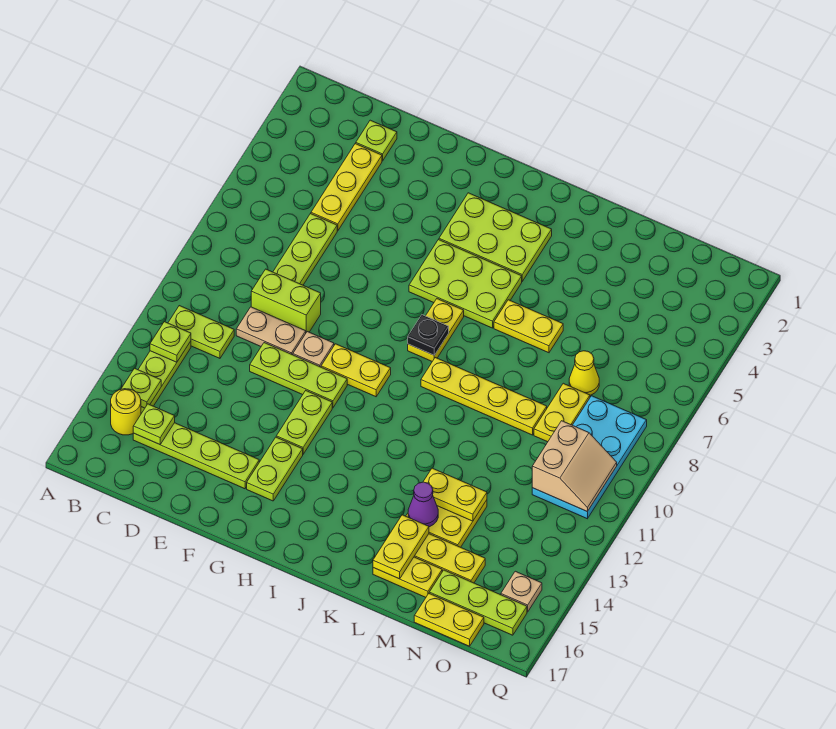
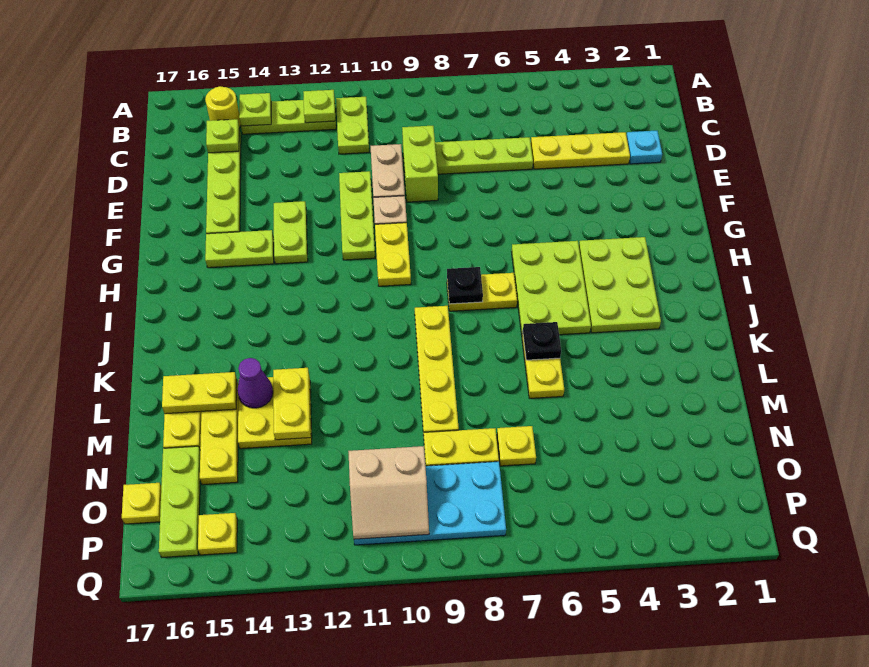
lime plate D2 level 1 -> cyan plate D2 level 1
lime plate G12:G13 level 1 -> lime plate F13:G13 level 1
none -> black plate K6 level 2
yellow cone N7 level 1 -> yellow plate N7 level 1
yellow plate N17:O17 level 1 -> yellow plate O17 level 1
tan plate P15 level 1 -> yellow plate P15 level 1

